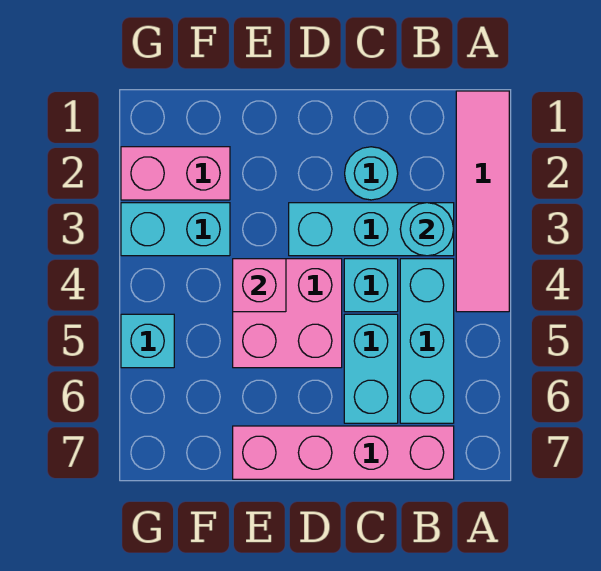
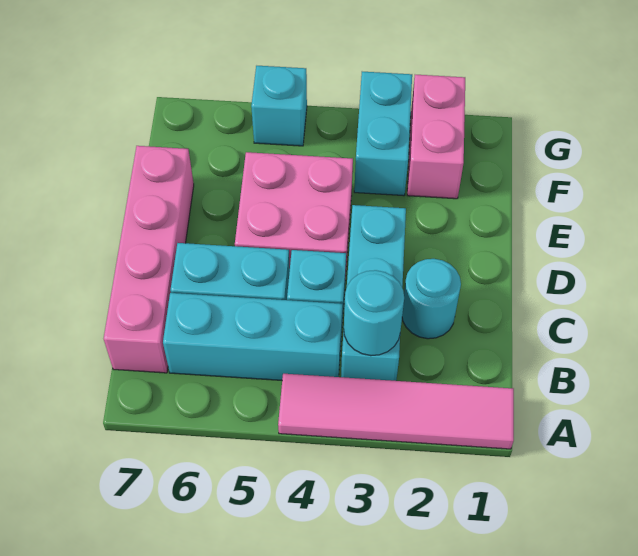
pink brick E4 level 2 -> none

